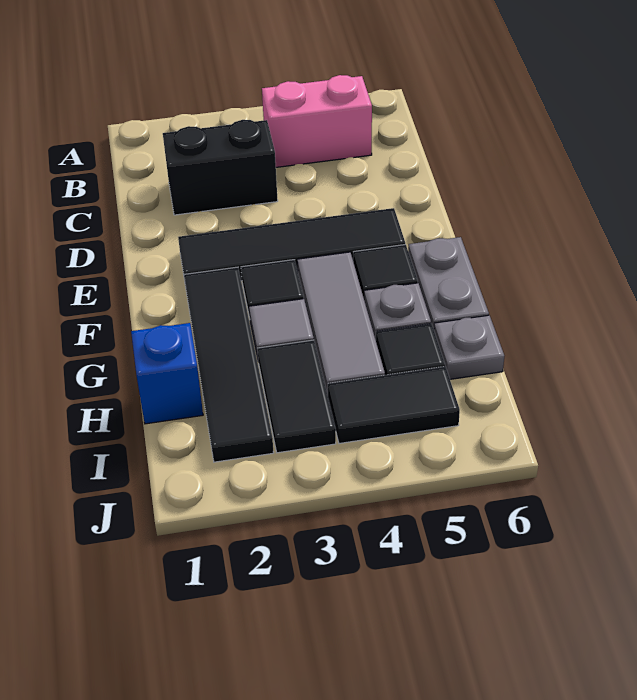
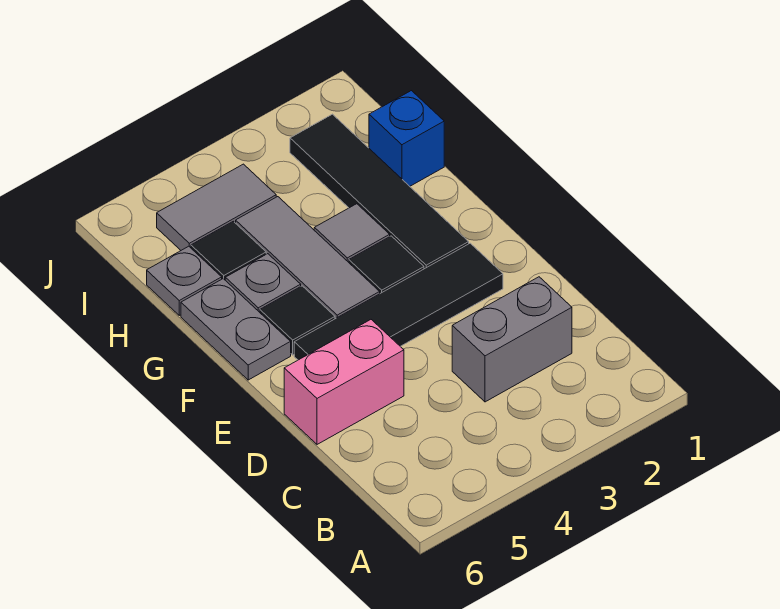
pink brick B4:B5 level 1 -> pink brick D5:D6 level 1
black brick C2:C3 level 1 -> grey brick C2:C3 level 1
black tile H3:I3 level 1 -> none
black tile I4:I5 level 1 -> grey tile I4:I5 level 1

